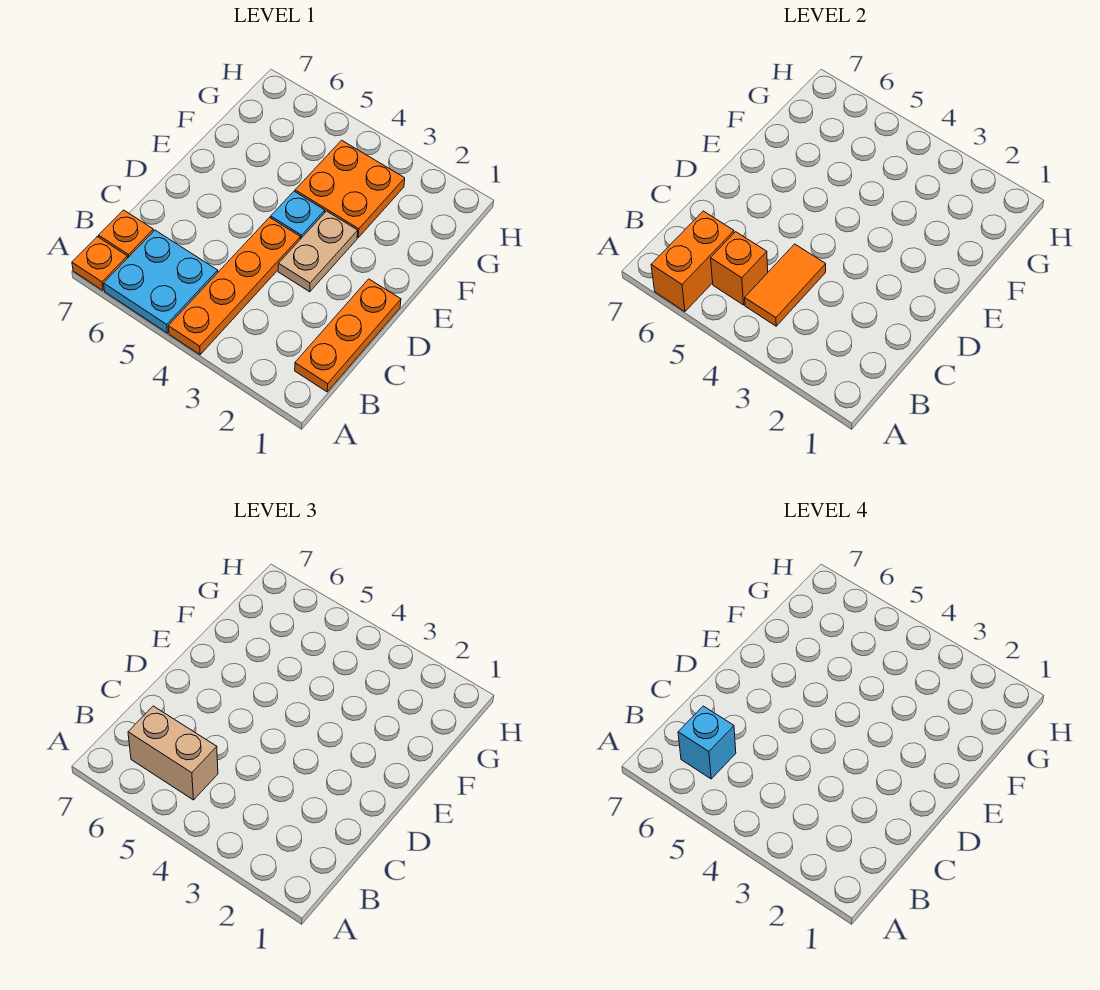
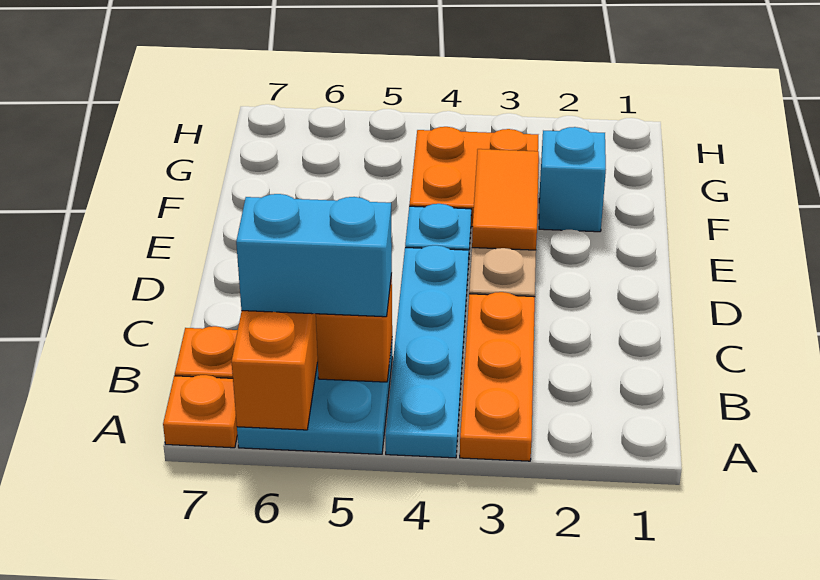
orange plate A4:D4 level 1 -> cyan plate A4:D4 level 1
orange plate B1:D1 level 1 -> orange plate A3:C3 level 1
orange tile B4:C4 level 2 -> orange tile E3:F3 level 2
tan brick B5:B6 level 3 -> cyan brick B5:B6 level 3
cyan brick B6 level 4 -> cyan brick F2 level 1

